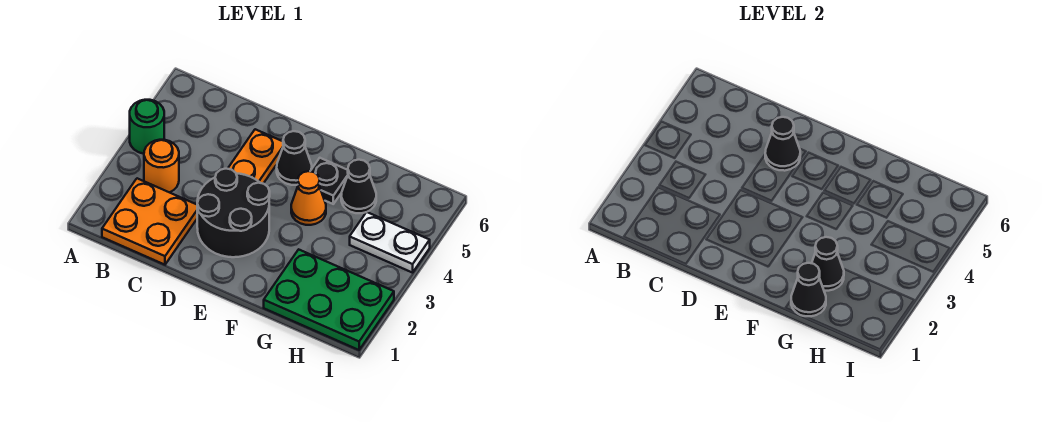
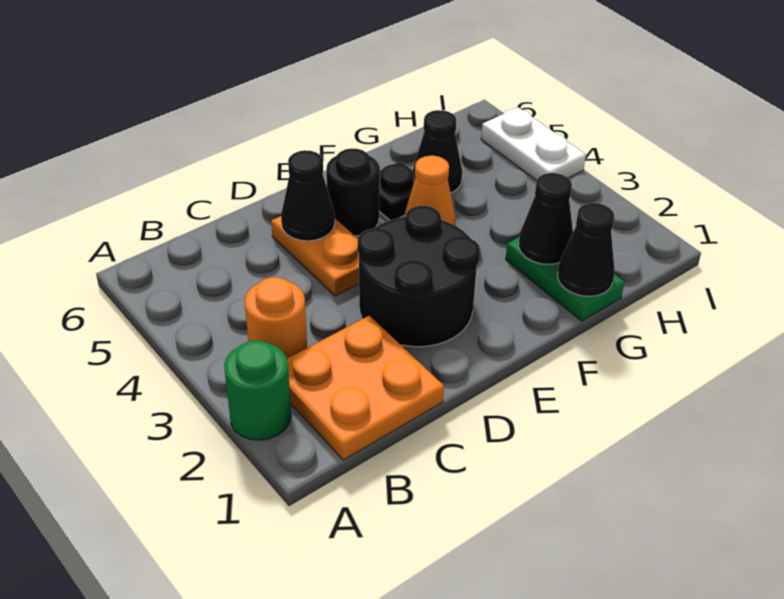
green round brick A4 level 1 -> green round brick A2 level 1
black cone E5 level 1 -> black round brick E5 level 1
green plate G1:I2 level 1 -> green plate G1:G2 level 1
white plate H4:I4 level 1 -> white plate I4:I5 level 1

